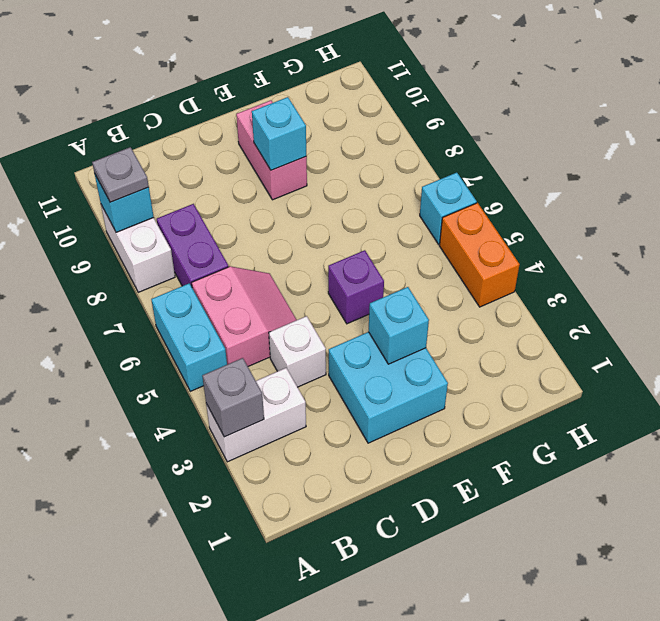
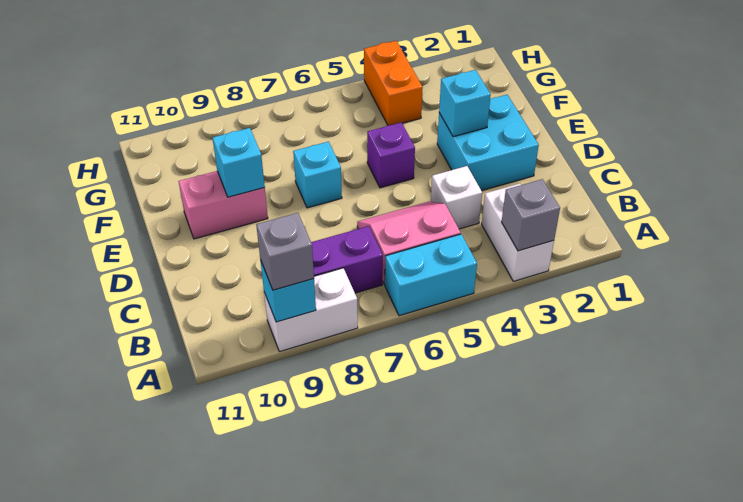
grey plate A9 level 3 -> grey brick A9 level 3
orange brick H4:H5 level 1 -> orange brick G4:H4 level 1
cyan brick H6 level 1 -> cyan brick E7 level 1

